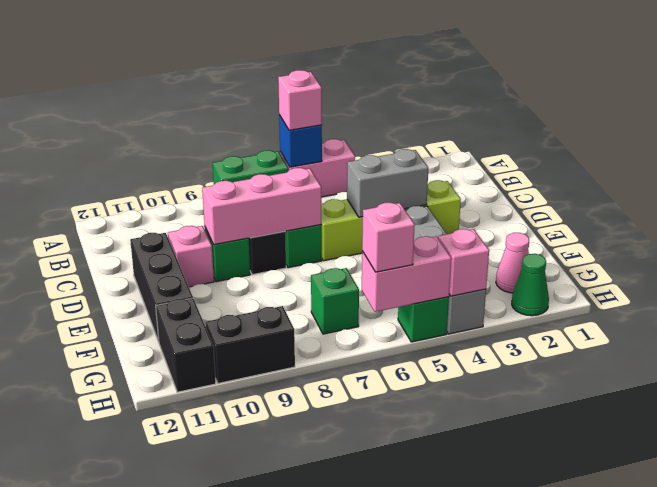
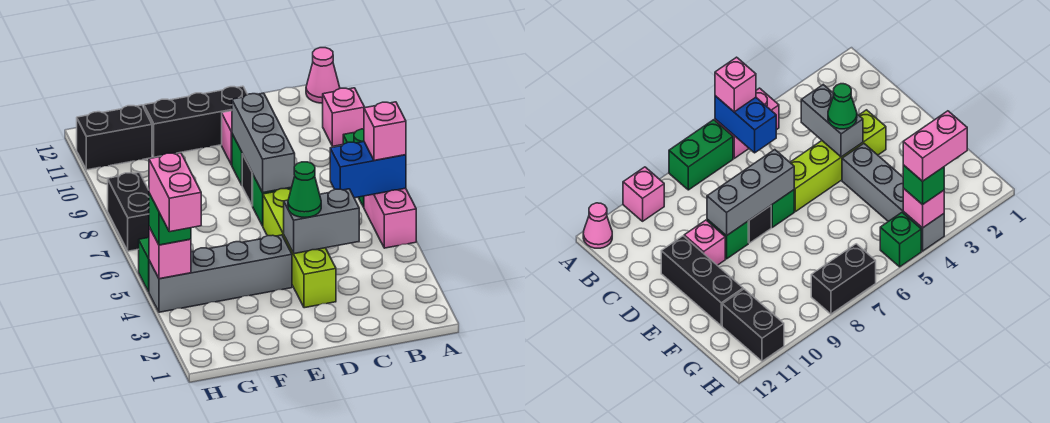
blue brick A6 level 2 -> blue brick A6:B6 level 2
grey brick D4:D5 level 2 -> grey brick C4:D4 level 2
pink brick D7:D9 level 2 -> grey brick D7:D9 level 2
pink cone G2 level 1 -> pink cone A12 level 1
green brick G7 level 1 -> green brick H4 level 3
green cone H2 level 1 -> green cone D4 level 3
pink brick H5:H6 level 2 -> pink brick H3:H4 level 4
pink brick H6 level 3 -> pink brick A10 level 1
black brick H9:H10 level 1 -> black brick H7:H8 level 1

